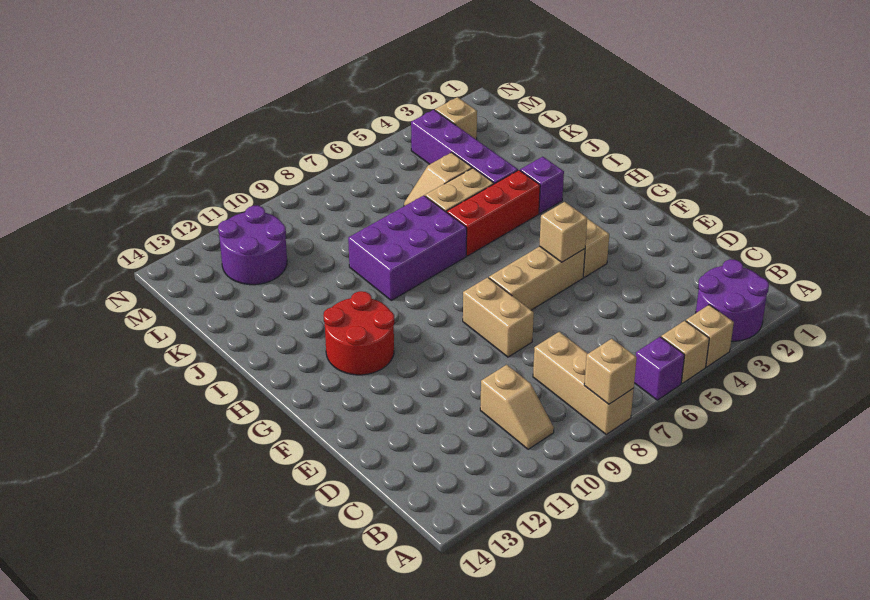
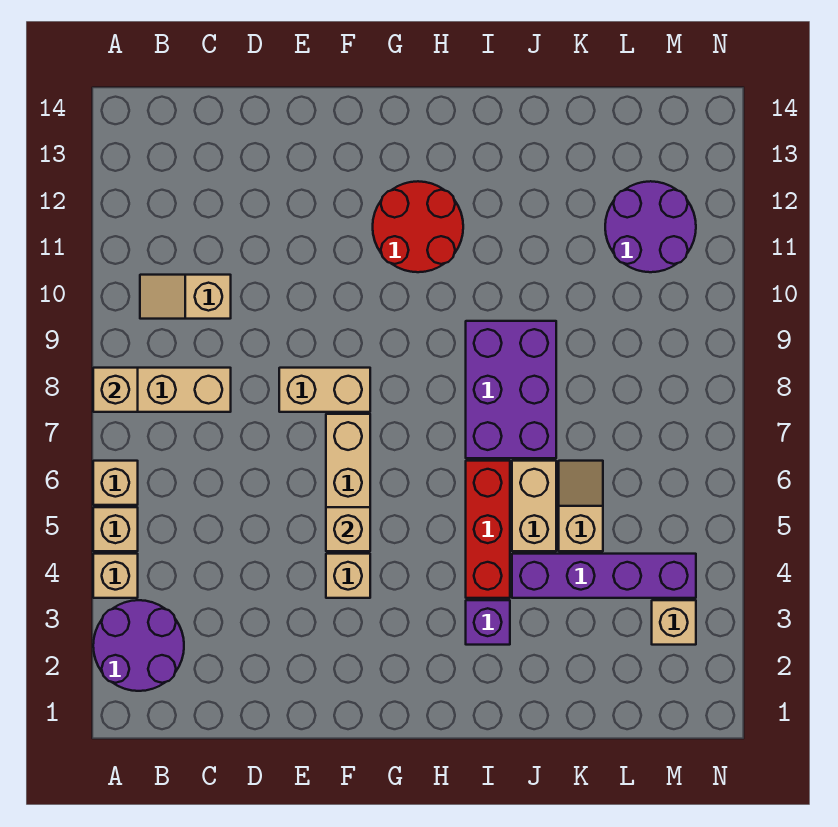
purple brick A6 level 1 -> tan brick A6 level 1

